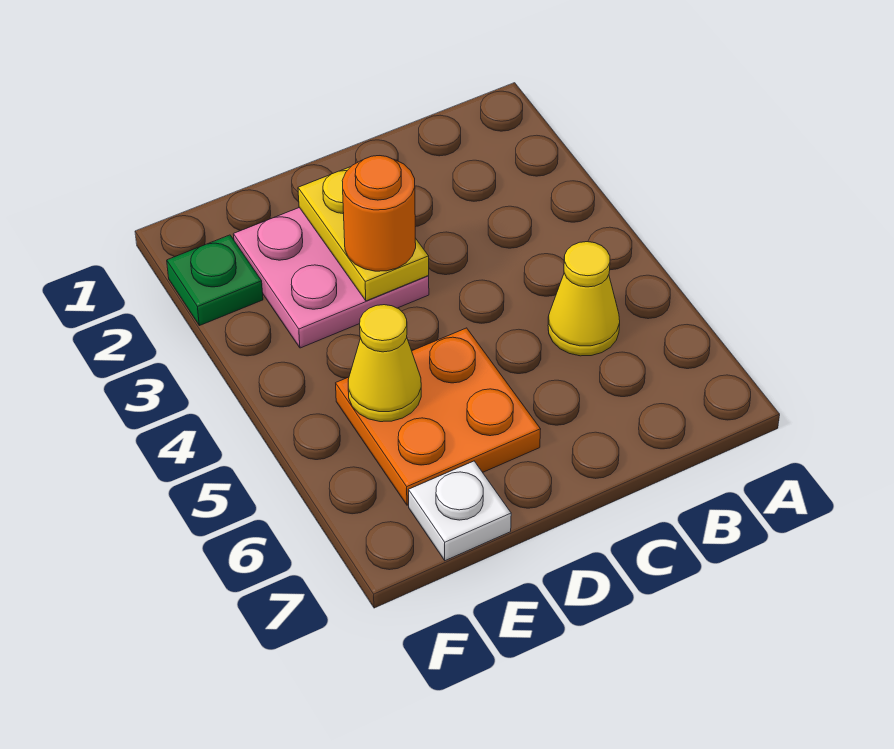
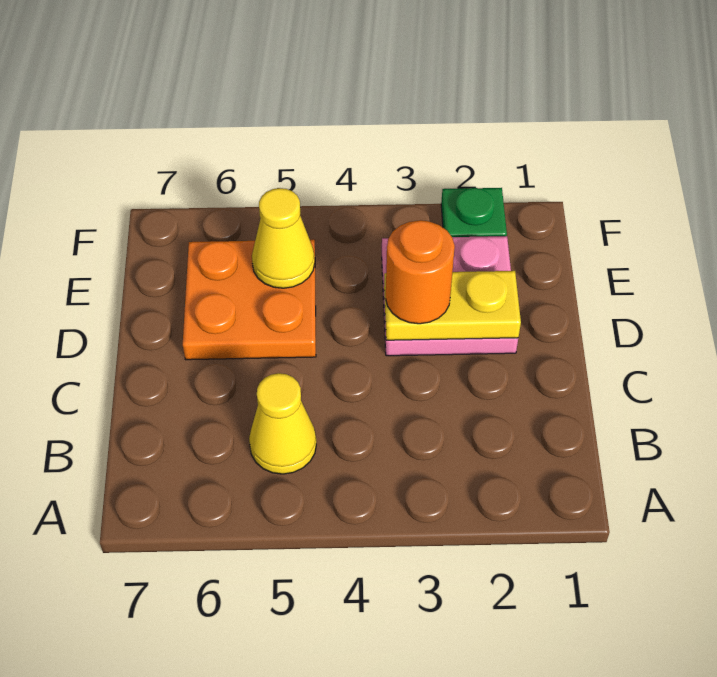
white plate E7 level 1 -> none

